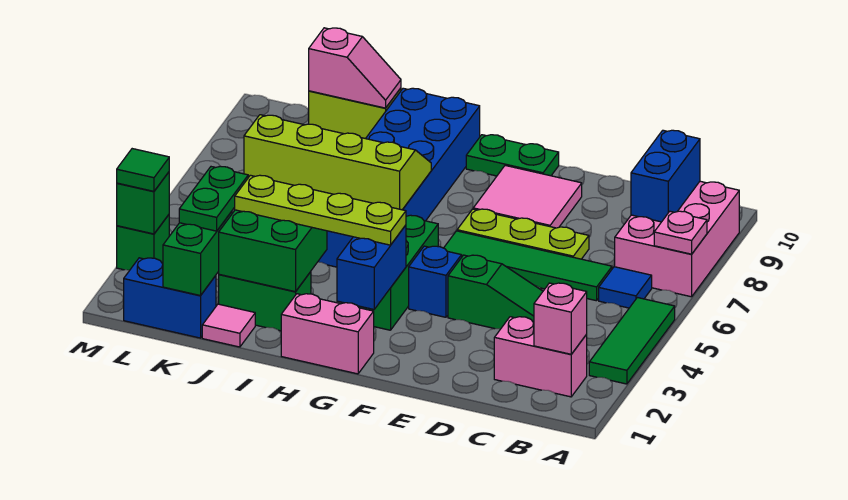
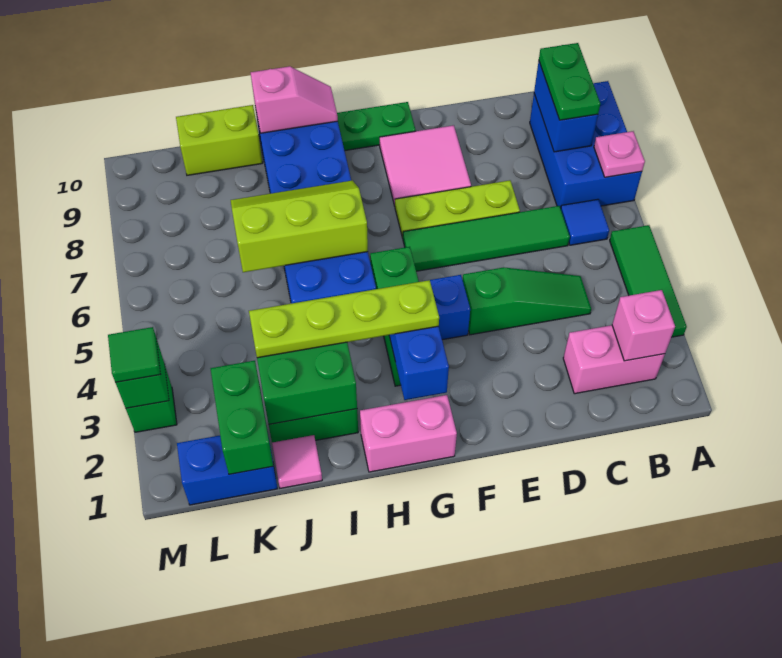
pink brick A7:B9 level 1 -> blue brick A7:B9 level 1
lime slope H6:K7 level 2 top 6 -> lime slope H6:J7 level 2 top 6
pink slope J10:K10 level 2 top K -> pink slope H10:I10 level 2 top I
green plate K2:K3 level 3 -> green plate B8:B9 level 3

